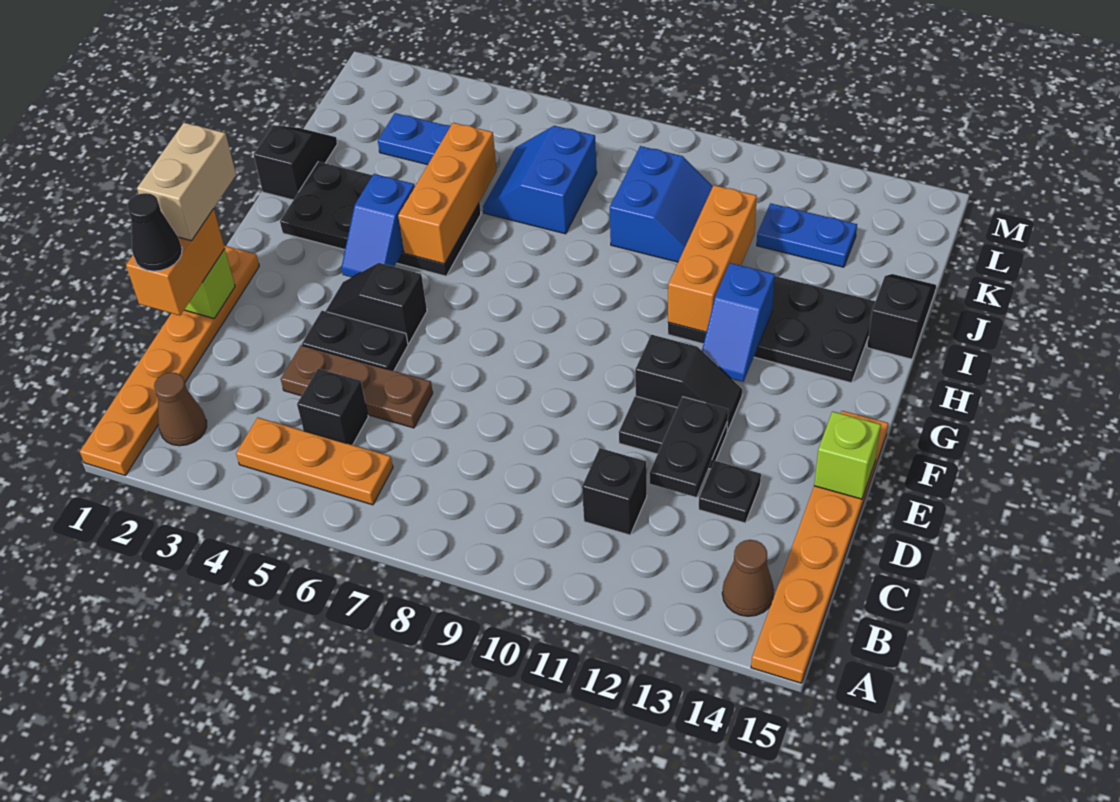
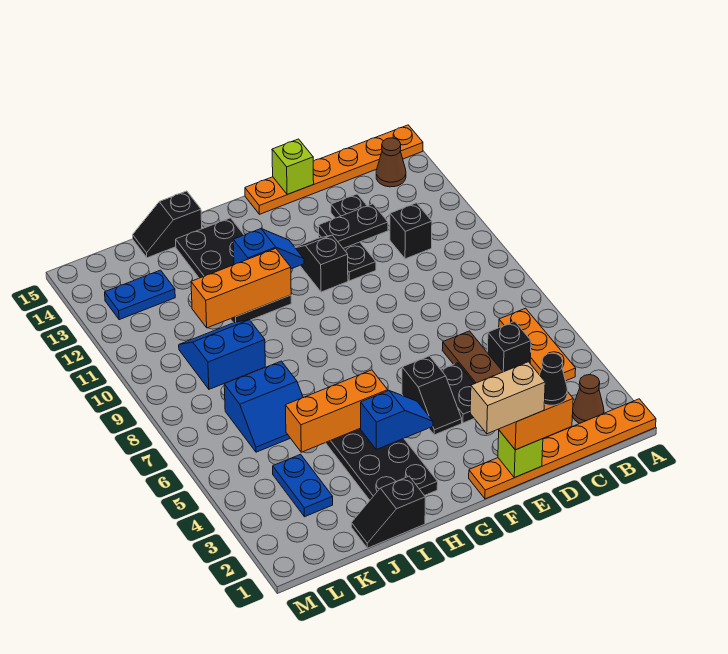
blue plate K12:K13 level 1 -> blue plate K13:L13 level 1

